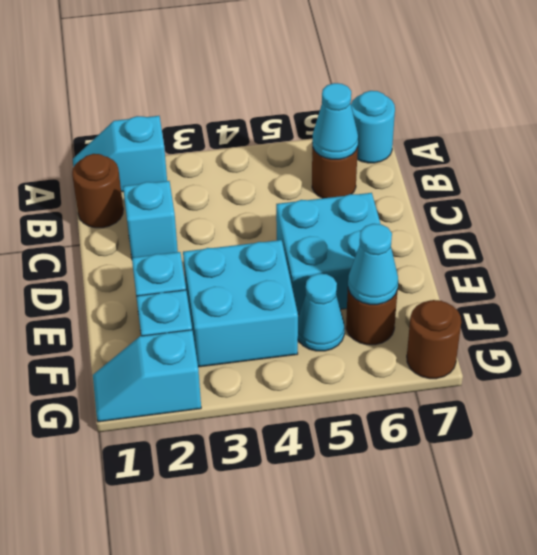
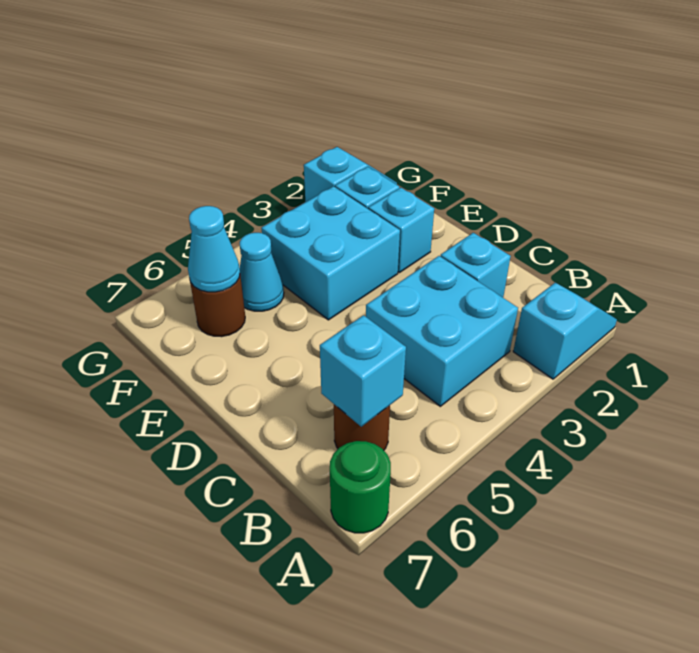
cyan round brick A7 level 1 -> green round brick A7 level 1
brown round brick B1 level 1 -> none
cyan cone B6 level 2 -> cyan brick B6 level 2
cyan brick D5:E6 level 1 -> cyan brick B3:C4 level 1
brown round brick G7 level 1 -> none

